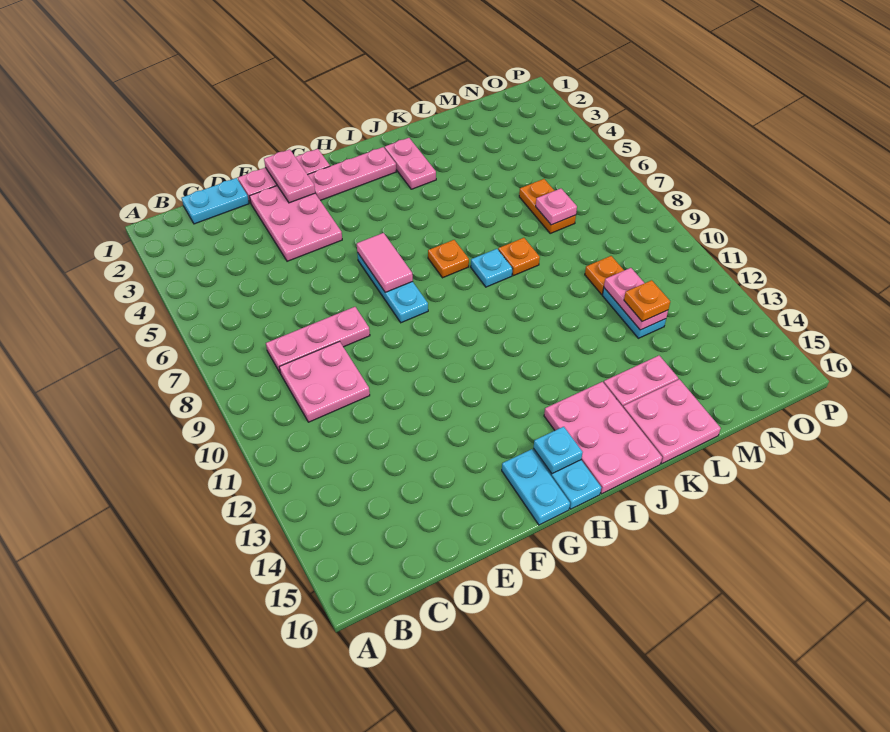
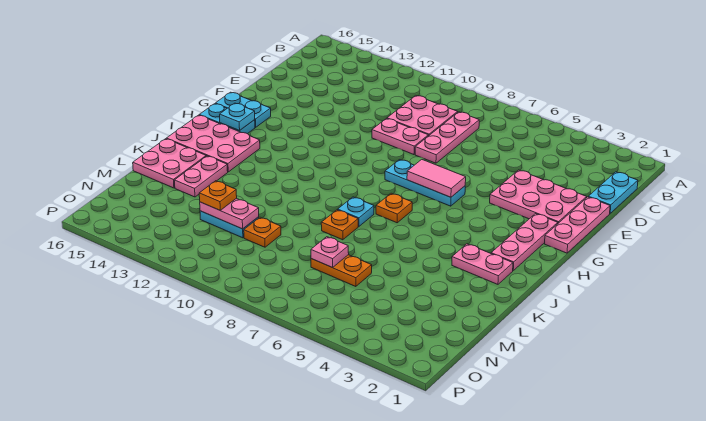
pink plate F1:F2 level 2 -> pink plate E9:E10 level 1

